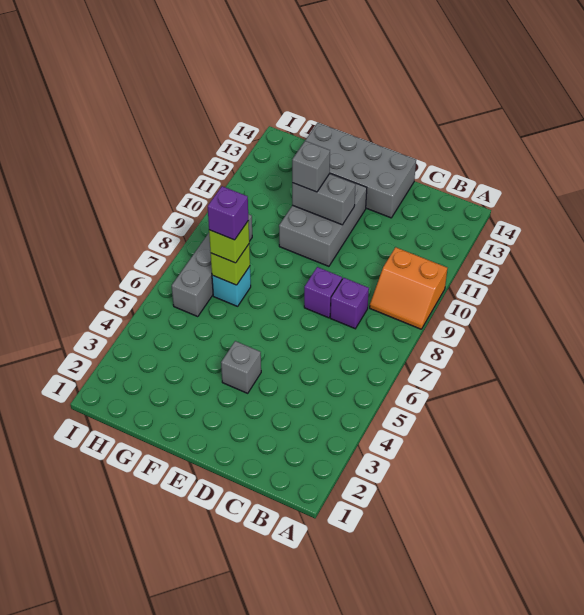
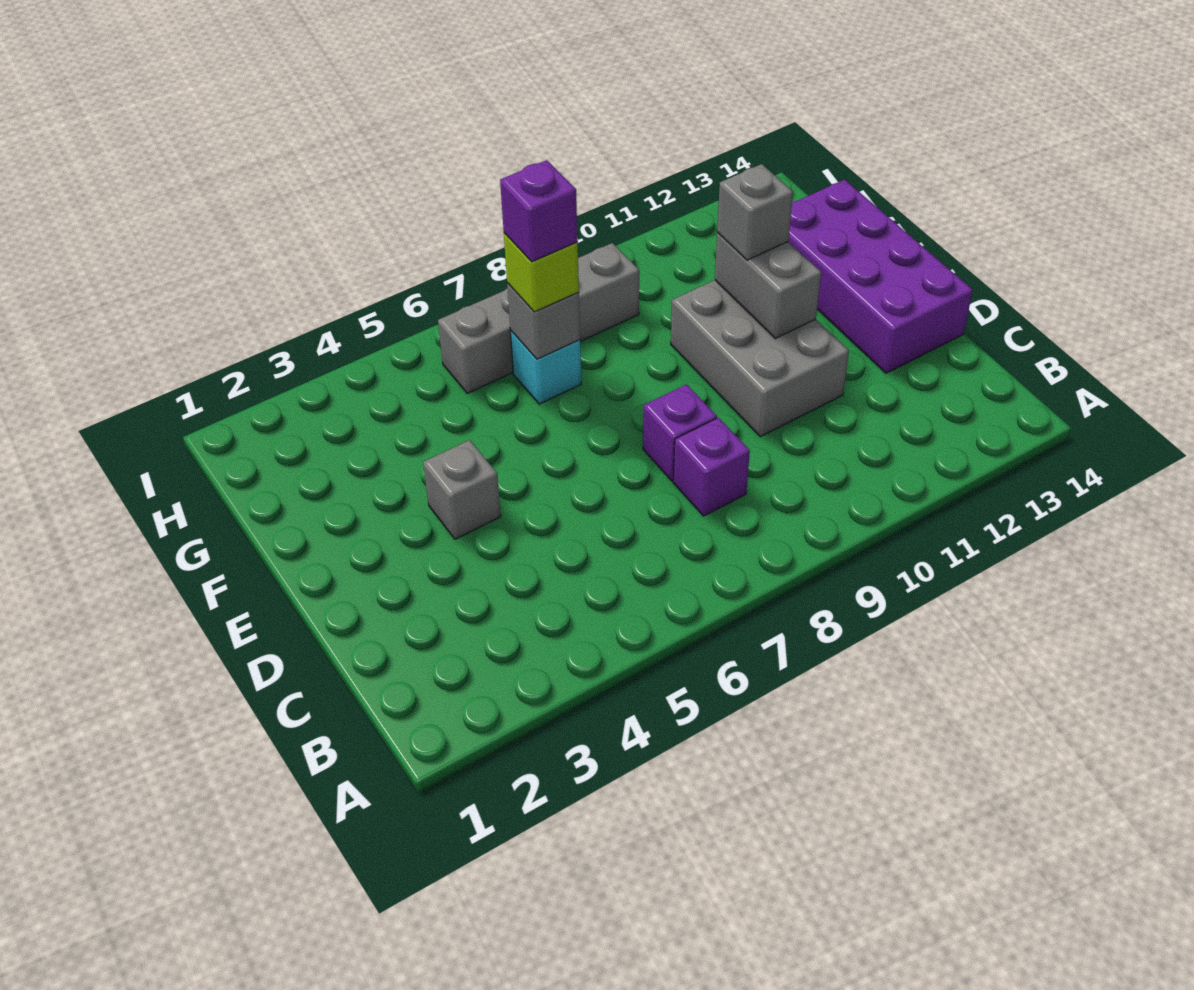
orange slope A9:B10 level 1 top 10 -> none
grey brick D13:G14 level 1 -> purple brick D13:G14 level 1
grey brick E10:F12 level 1 -> grey brick D10:F11 level 1
lime brick G7 level 2 -> grey brick G7 level 2

